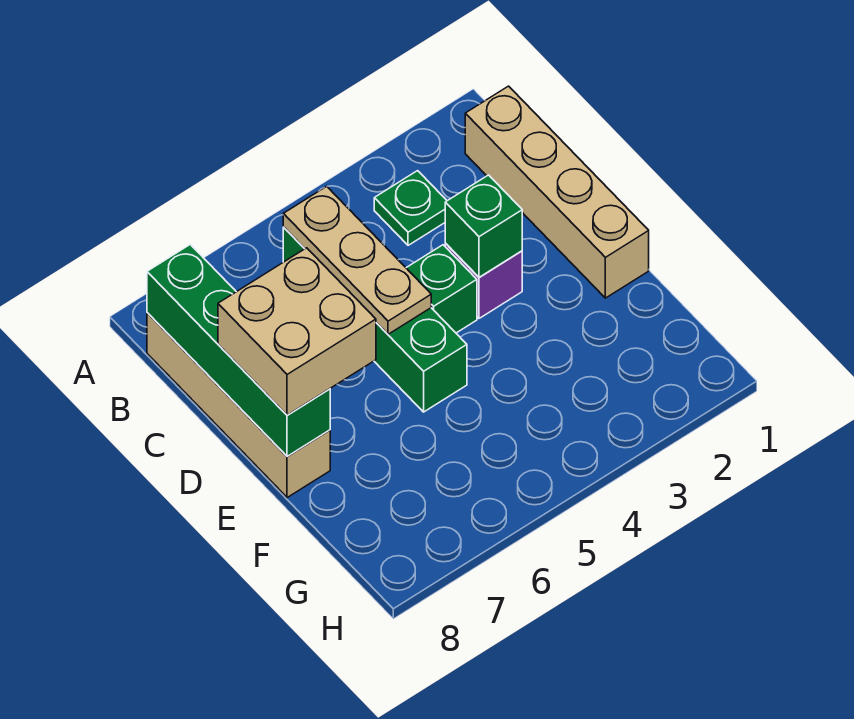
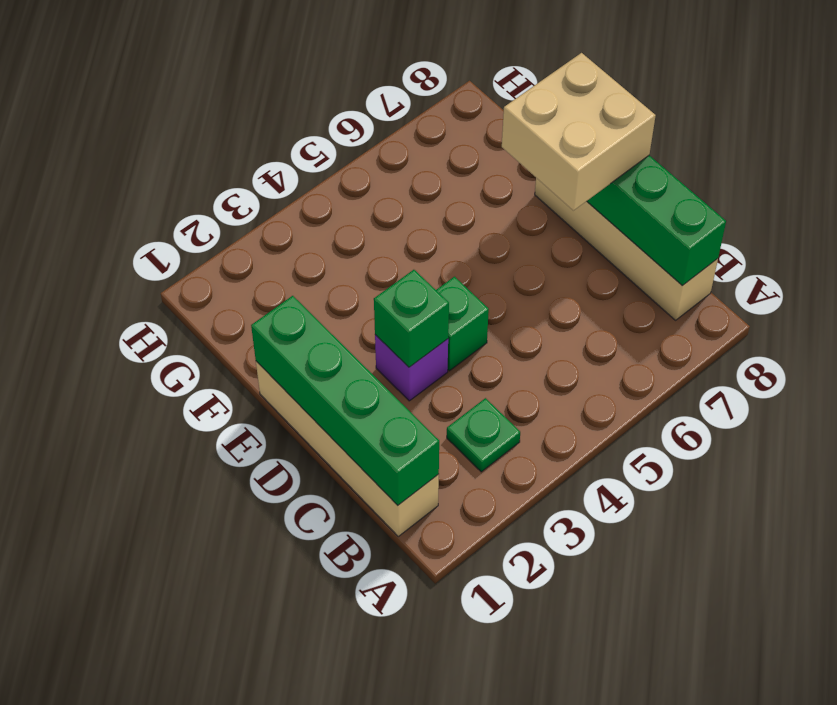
green brick B5:E5 level 1 -> green brick B1:E1 level 2
tan plate B5:D5 level 2 -> none

